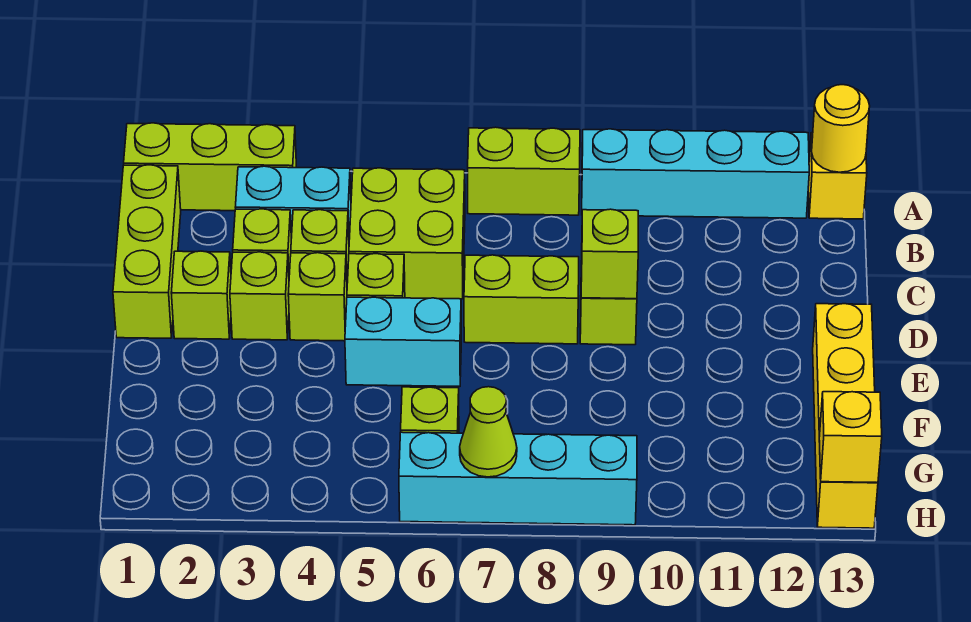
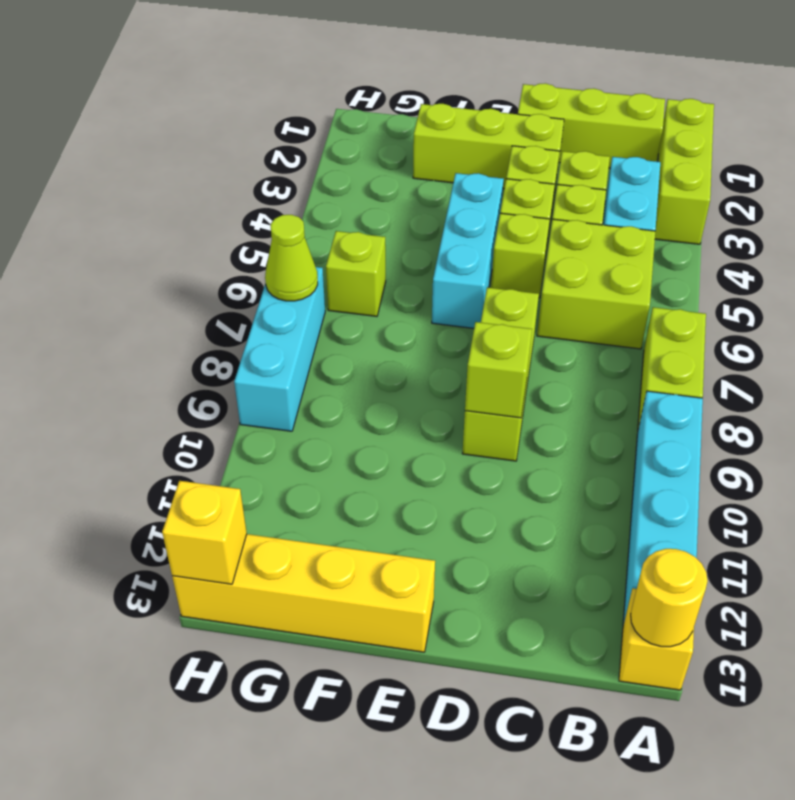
lime brick D2 level 1 -> lime brick D2:F2 level 1
cyan brick E5:E6 level 1 -> cyan brick E4:E6 level 1
cyan brick H6:H9 level 1 -> cyan brick H7:H9 level 1

